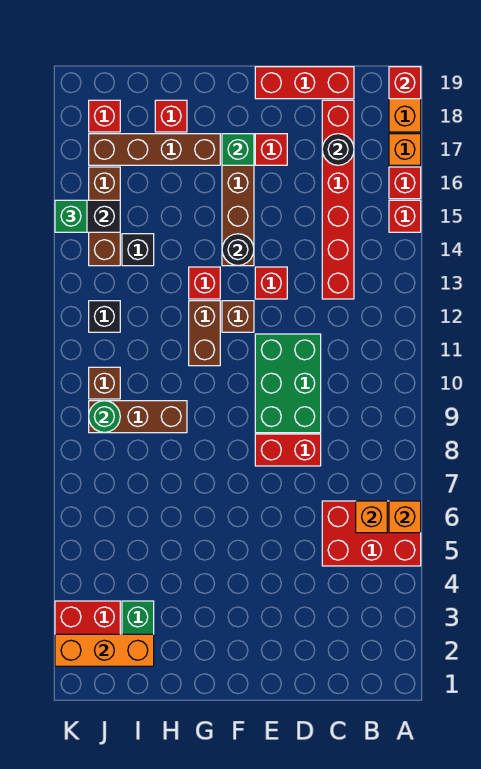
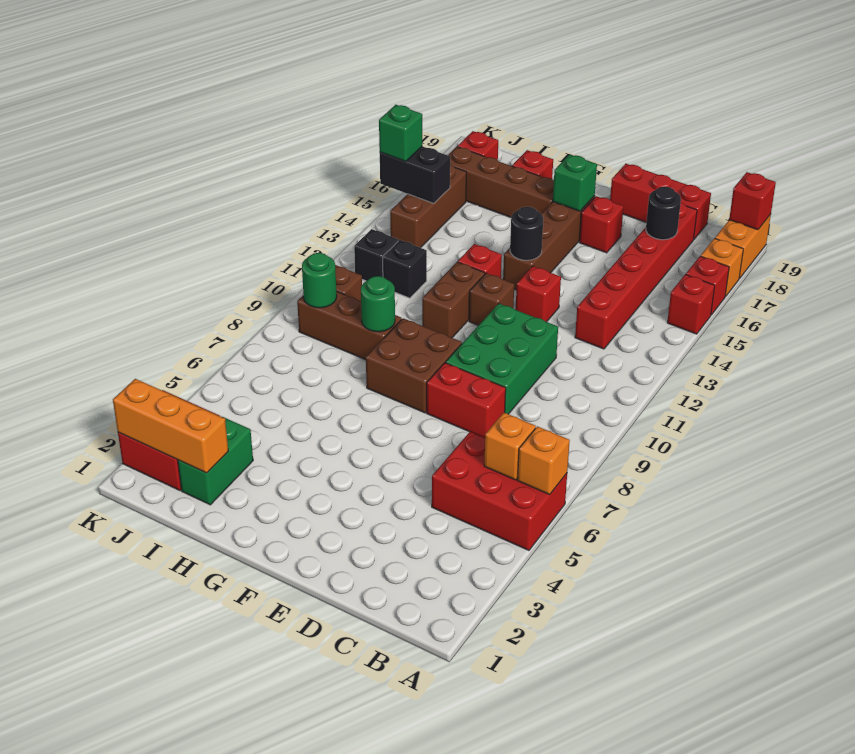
none -> brown brick F8:G9 level 1
none -> green round brick H9 level 2
black brick I14 level 1 -> black brick I12 level 1

